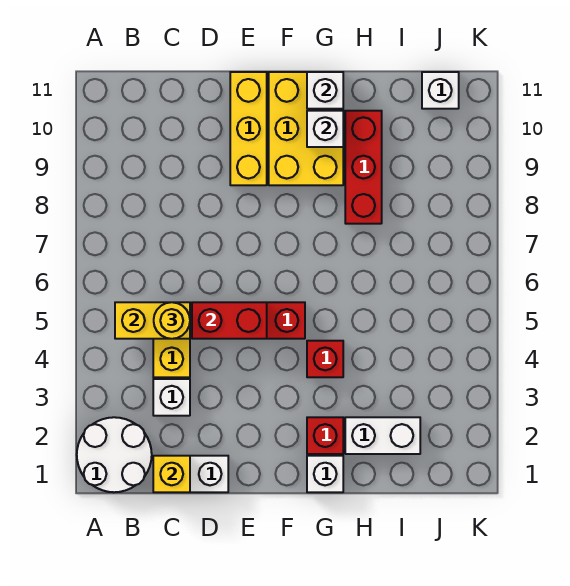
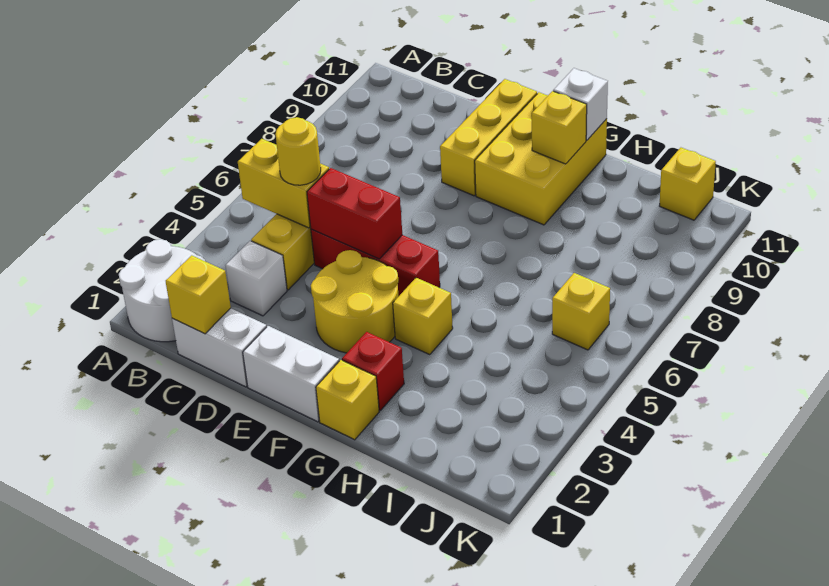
none -> yellow round brick E3:F4 level 1
white brick G1 level 1 -> yellow brick G1 level 1
red brick G4 level 1 -> yellow brick G4 level 1
white brick G10 level 2 -> yellow brick G10 level 2
white brick H2:I2 level 1 -> white brick E1:F1 level 1
red brick H8:H10 level 1 -> none
none -> yellow brick J6 level 1
white brick J11 level 1 -> yellow brick J11 level 1

